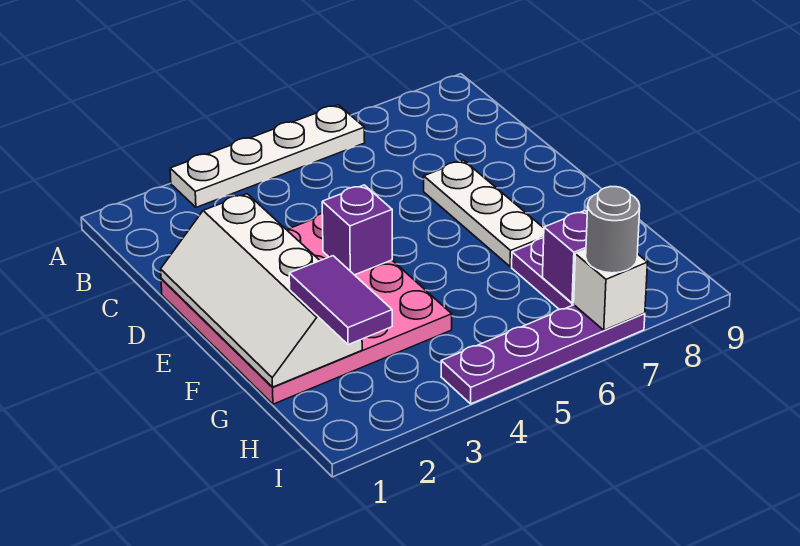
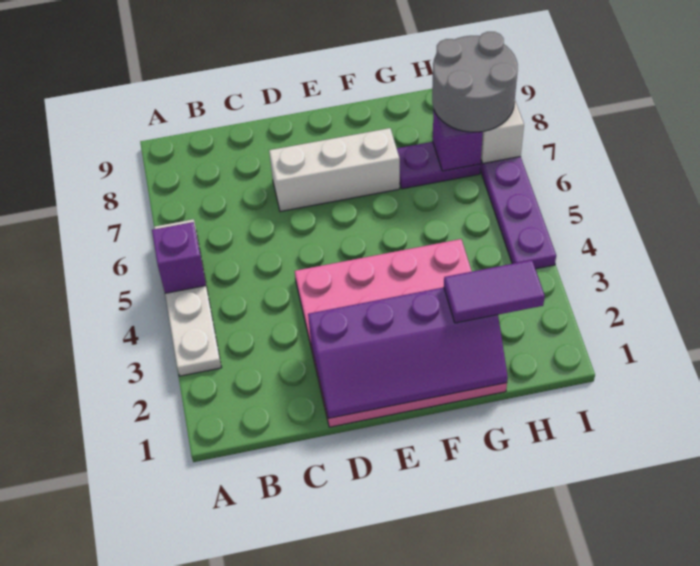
white slope D1:G2 level 2 top 2 -> purple slope D1:G2 level 2 top 2
white plate D7:F7 level 1 -> white brick D7:F7 level 1
purple brick E4 level 2 -> purple brick A5 level 2
grey round brick I7 level 3 -> grey round brick H7:I8 level 3

